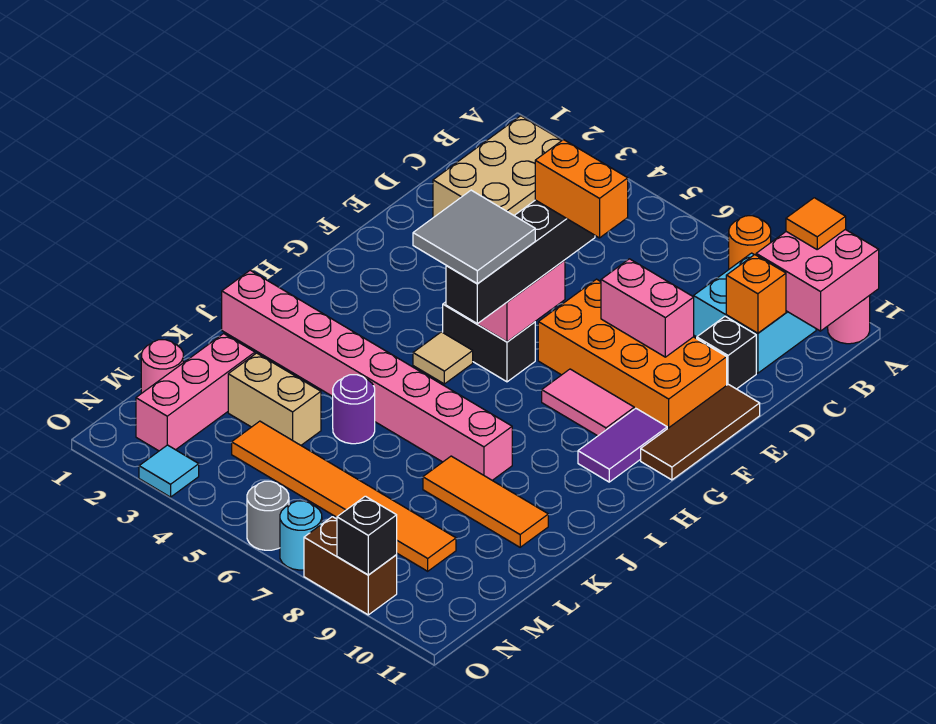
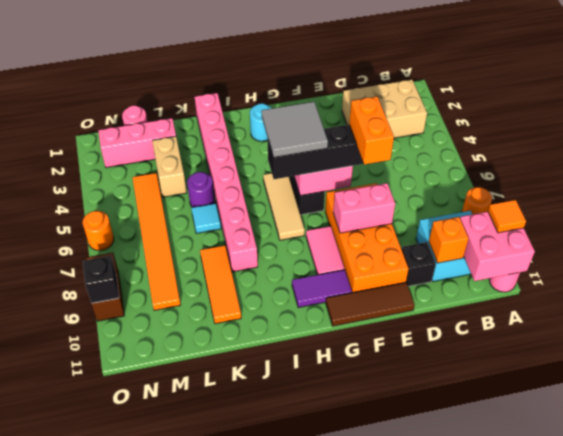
pink brick E8:E9 level 2 -> pink brick E8:F8 level 2
tan tile H5 level 1 -> tan tile H5:H7 level 1
cyan tile O3 level 1 -> cyan tile K6 level 1
grey round brick O6 level 1 -> orange round brick O6 level 1
cyan round brick O7 level 1 -> cyan round brick H2 level 1

